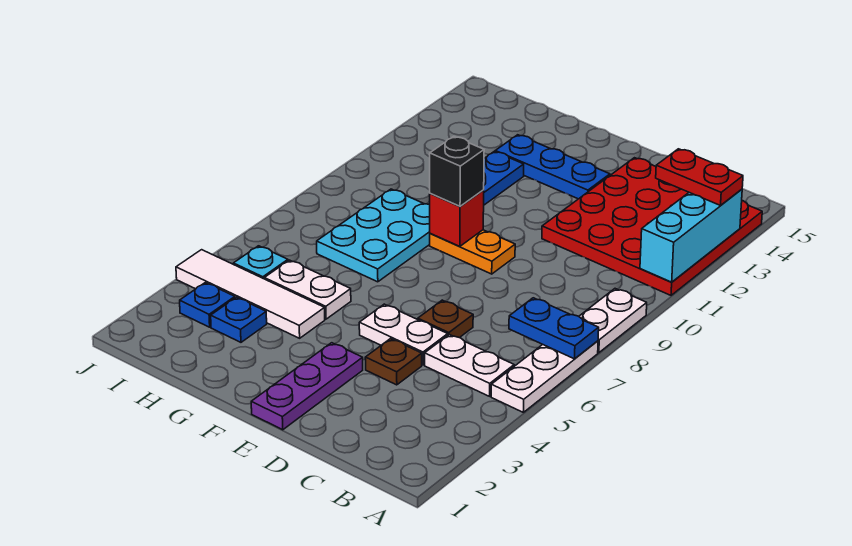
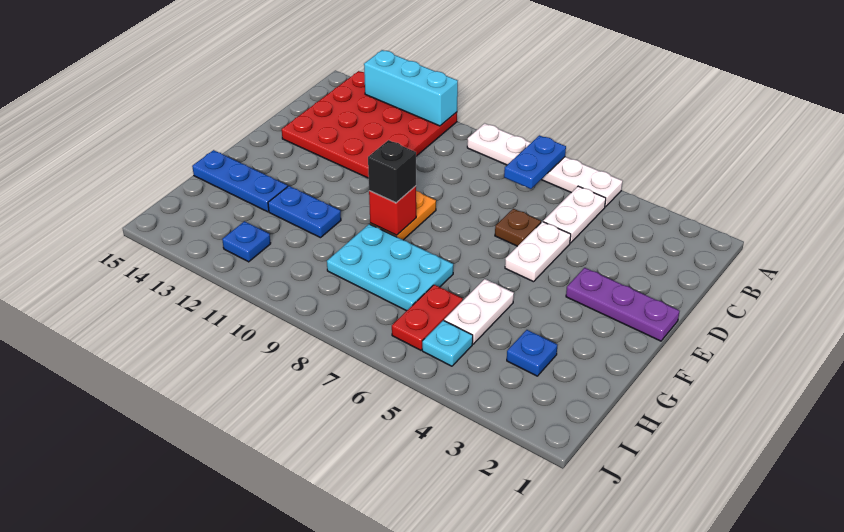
red plate A13:B13 level 3 -> red plate H6:I6 level 1
brown plate D4 level 1 -> none
blue plate E13:G13 level 1 -> blue plate G13:G15 level 1
white tile G4:J4 level 1 -> none
blue plate I3 level 1 -> blue plate I12 level 1

